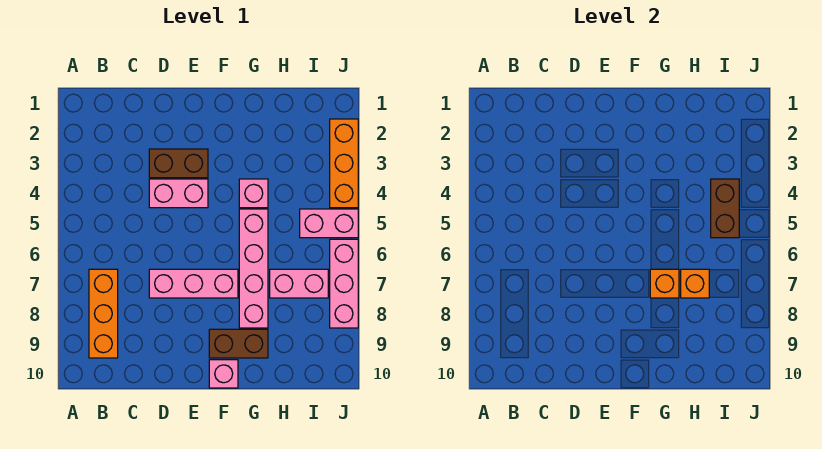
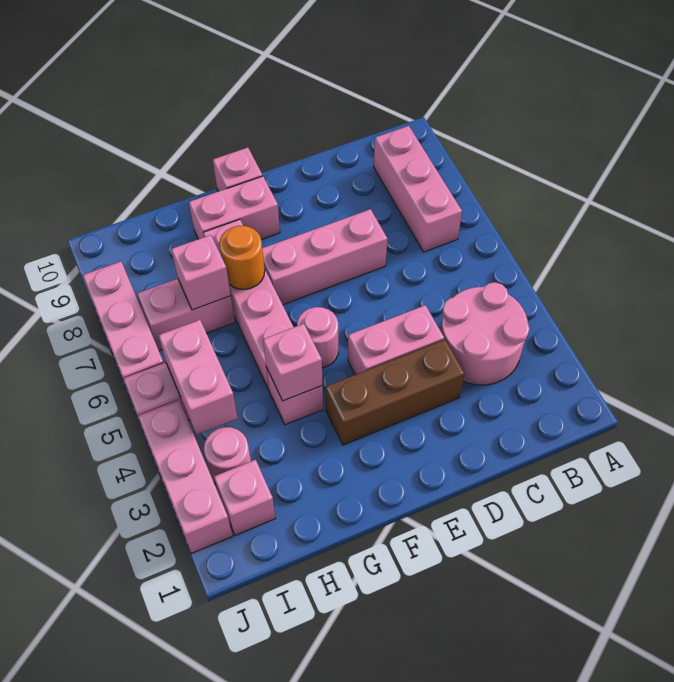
none -> pink round brick B3:C4 level 1
orange brick B7:B9 level 1 -> pink brick B7:B9 level 1
brown brick D3:E3 level 1 -> brown brick D3:F3 level 1
none -> pink round brick F5 level 1
brown brick F9:G9 level 1 -> pink brick F9:G9 level 1
none -> pink brick G4 level 2
orange brick G7 level 2 -> orange round brick G7 level 2
orange brick H7 level 2 -> pink brick H7 level 2
none -> pink brick I2 level 1
none -> pink round brick I3 level 1
brown brick I4:I5 level 2 -> pink brick I4:I5 level 2
orange brick J2:J4 level 1 -> pink brick J2:J4 level 1

